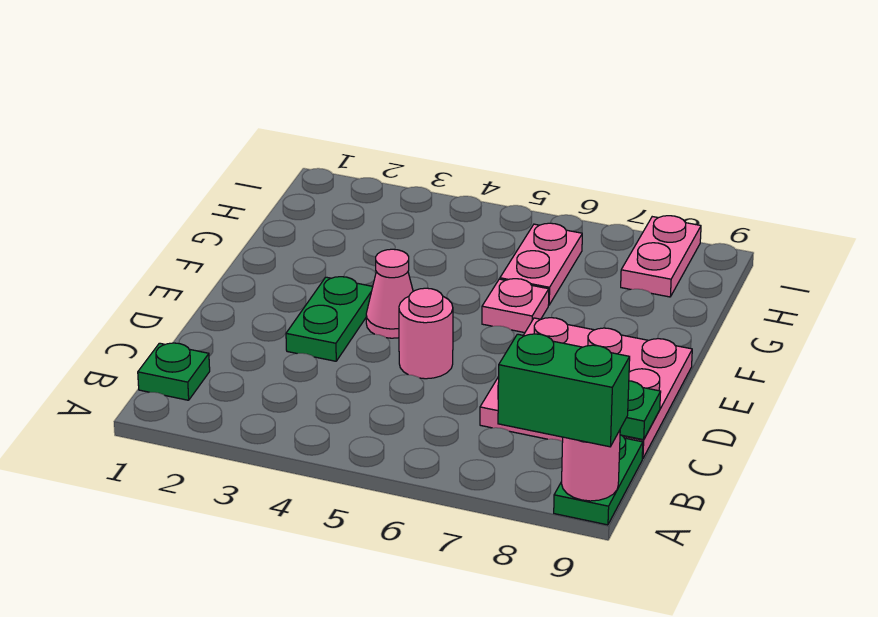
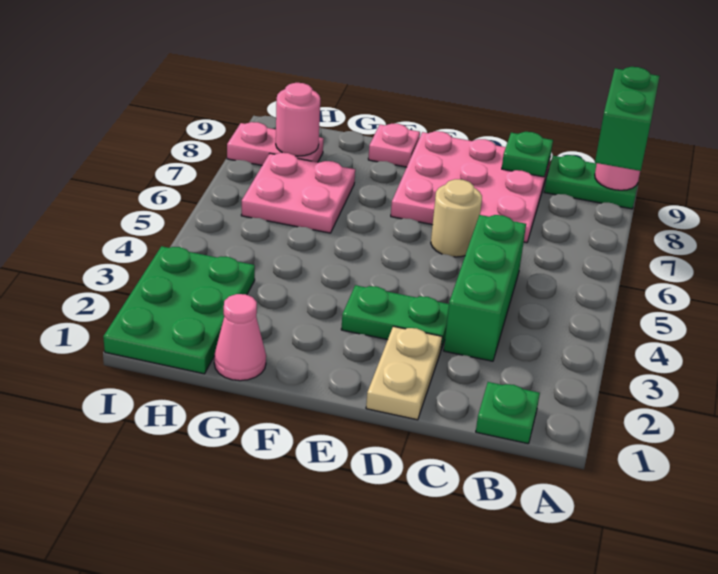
none -> green brick C3:C5 level 1
none -> tan plate D1:D2 level 1
pink round brick D5 level 1 -> pink round brick H8 level 2
none -> tan round brick D6 level 1
pink cone E4 level 1 -> pink cone G1 level 1
pink plate F6 level 1 -> pink plate F9 level 1
pink plate G6:H6 level 1 -> pink plate G6:H7 level 1
none -> green plate H1:I3 level 1

